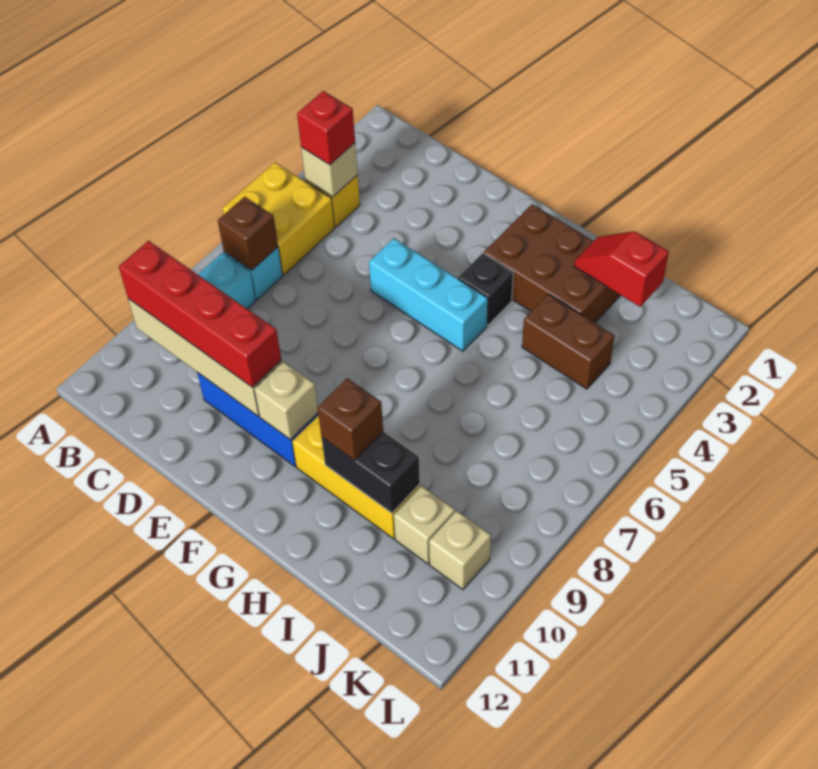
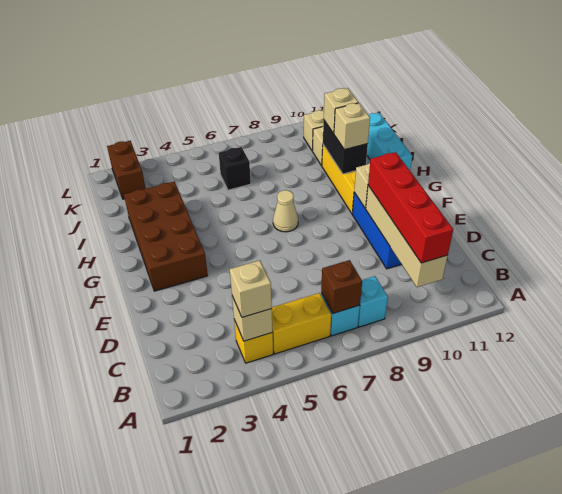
yellow brick A5:B6 level 1 -> yellow brick B5:B6 level 1
red brick B4 level 3 -> tan brick B4 level 3
cyan brick E5:G5 level 1 -> cyan brick H12:J12 level 1
brown brick G2:I3 level 1 -> brown brick F2:I3 level 1
black brick G4 level 1 -> black brick J6 level 1
none -> tan cone G7 level 1
brown brick H10 level 3 -> tan brick H10 level 3
red slope I2:J2 level 2 top J -> none
brown brick I4:J4 level 1 -> brown brick K2:L2 level 1
none -> tan brick I10 level 3

